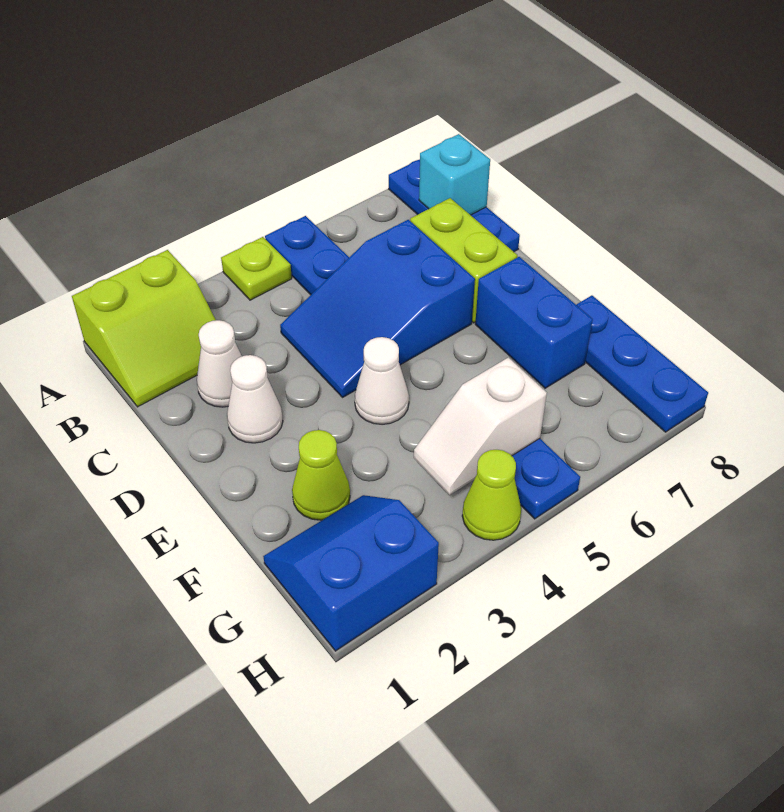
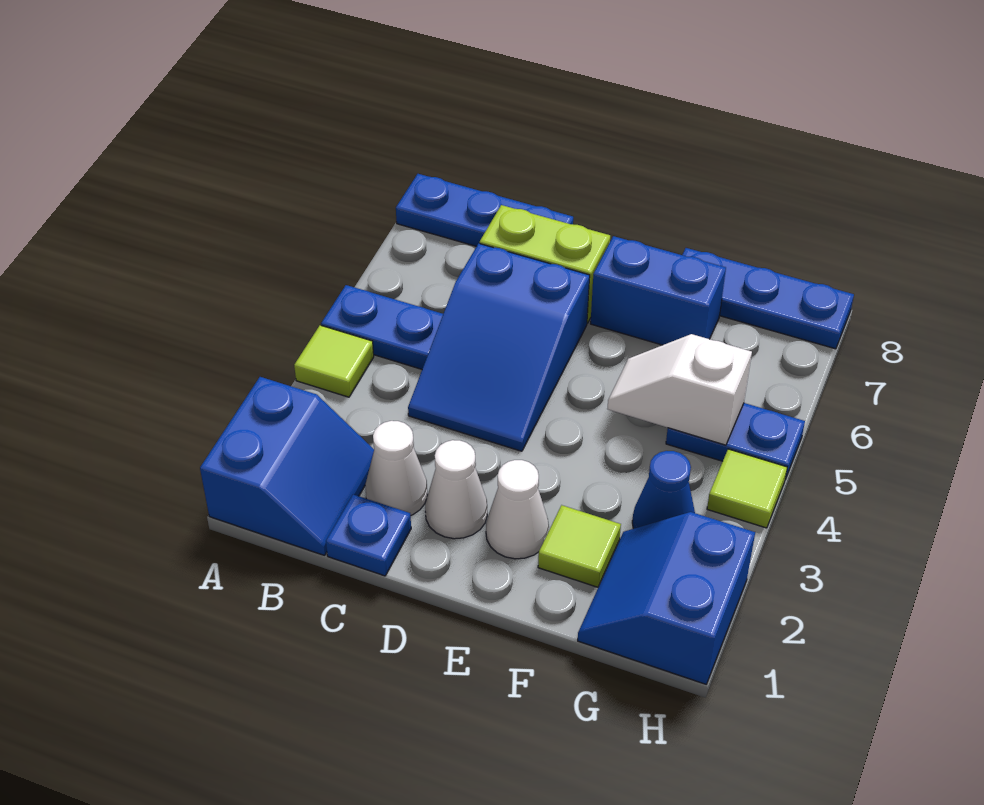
lime slope A1:B2 level 1 top A -> blue slope A1:B2 level 1 top A
lime plate A4 level 1 -> lime tile A4 level 1
cyan brick B8 level 2 -> none
none -> blue plate C1 level 1
white cone E4 level 1 -> white cone E2 level 1
lime cone F2 level 1 -> lime tile F2 level 1
none -> blue cone G3 level 1
white slope G4:G5 level 2 top 5 -> white slope F5:G5 level 2 top G
lime cone H4 level 1 -> lime tile H4 level 1

